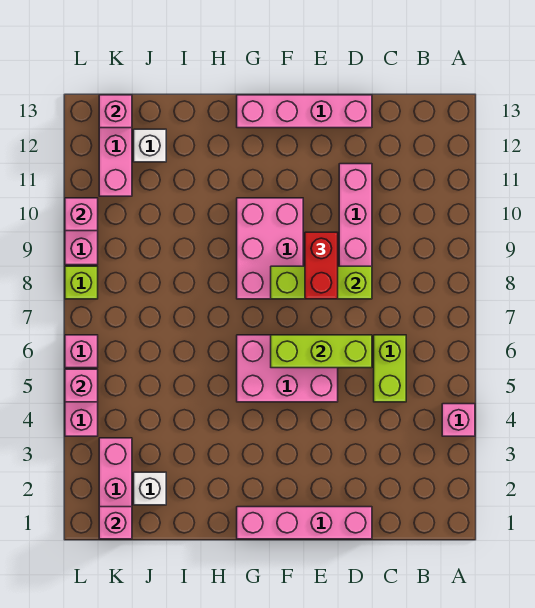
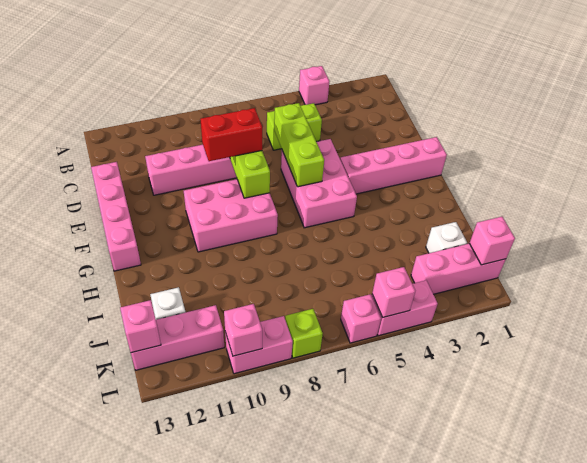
pink brick D1:G1 level 1 -> pink brick F1:F4 level 1

